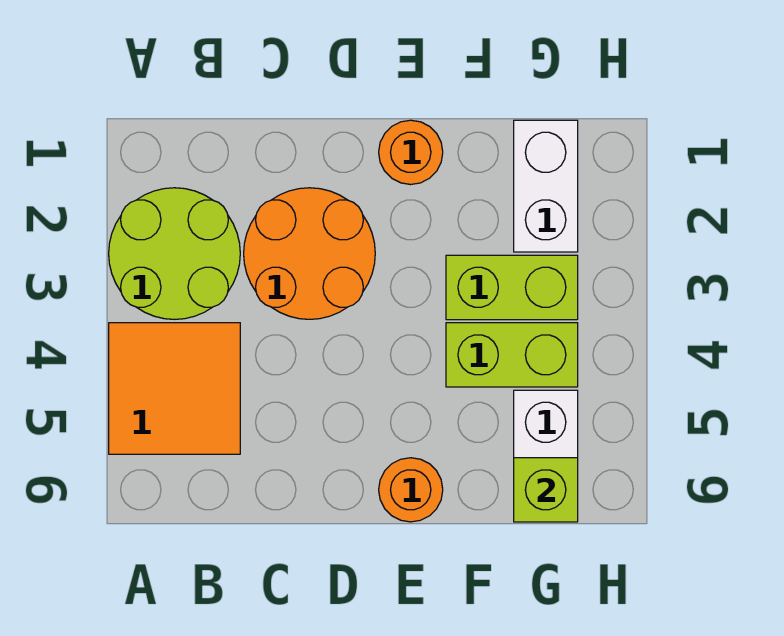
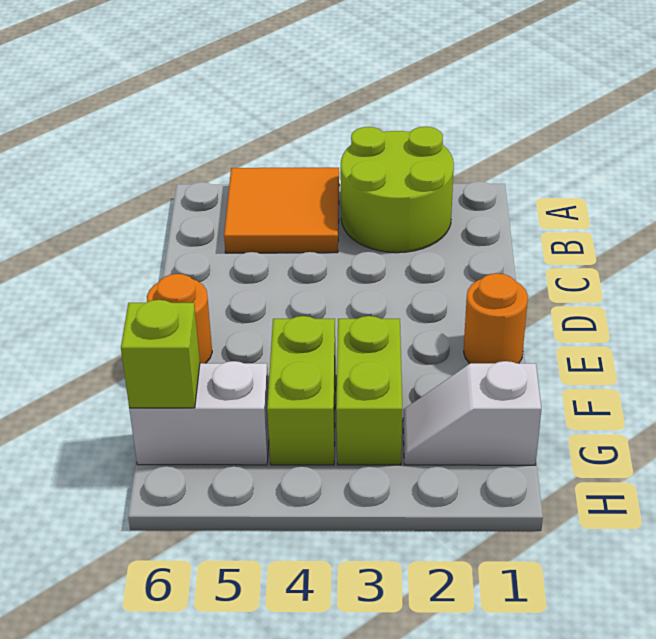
orange round brick C2:D3 level 1 -> none
white brick G1:G2 level 1 -> white slope G1:G2 level 1 top 1

